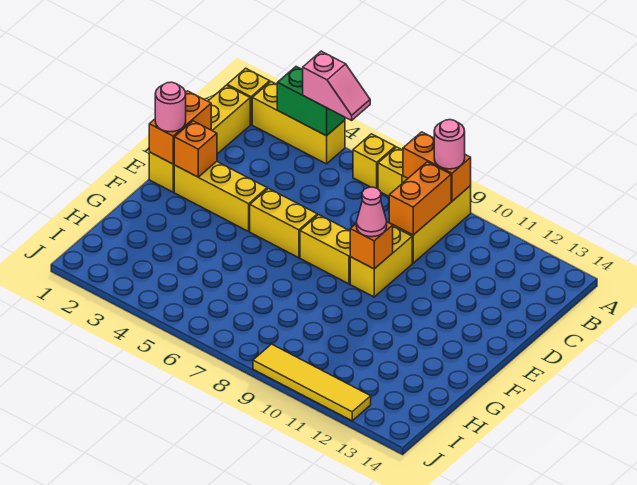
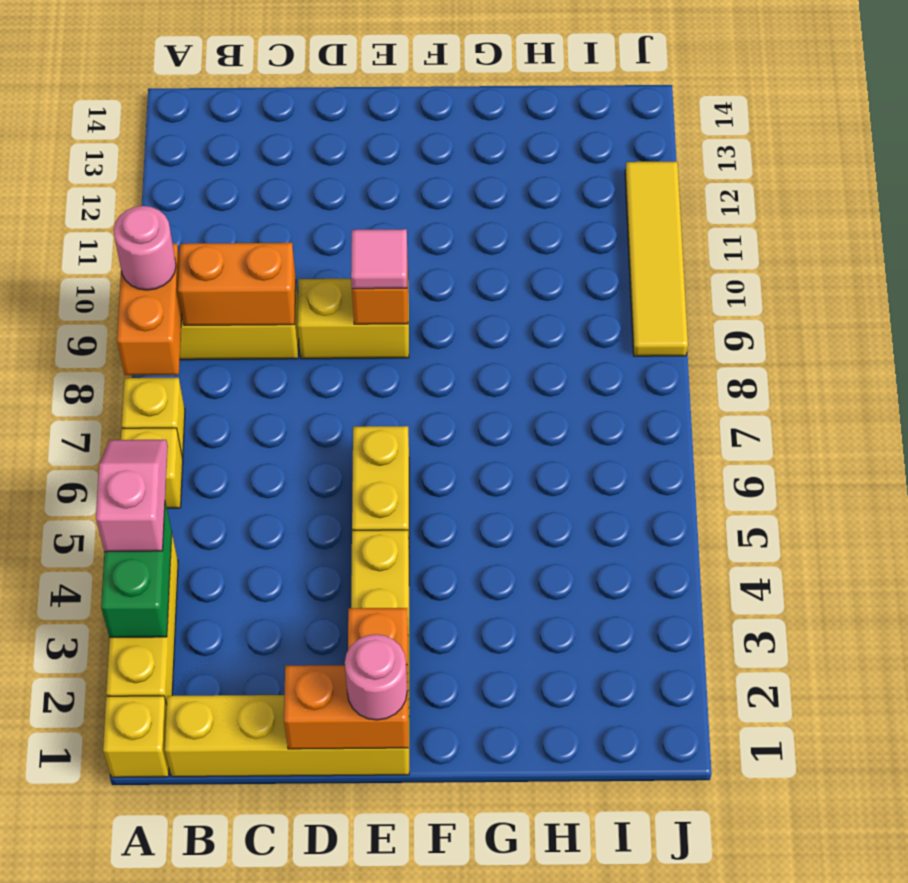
yellow brick E7:E8 level 1 -> none
pink cone E9 level 3 -> pink tile E9 level 3

